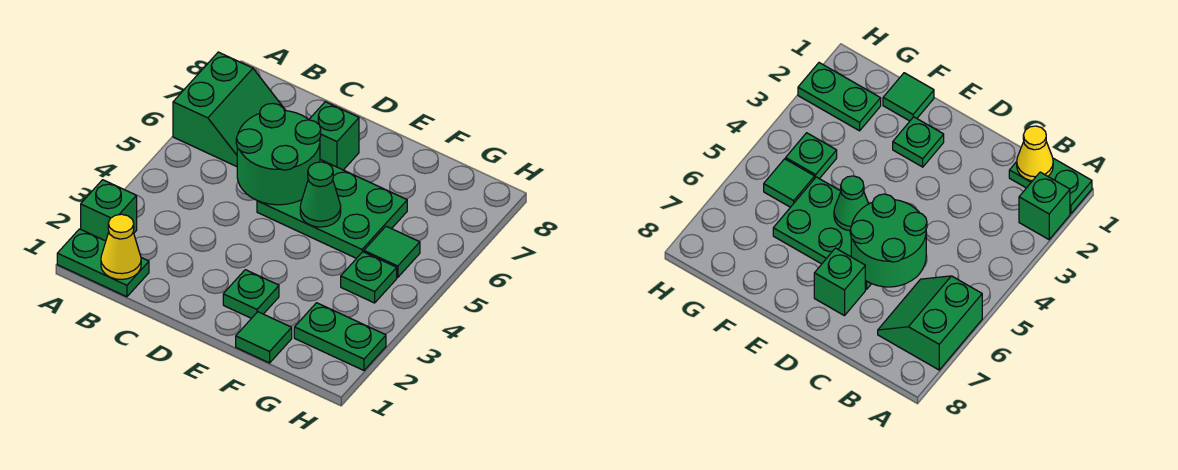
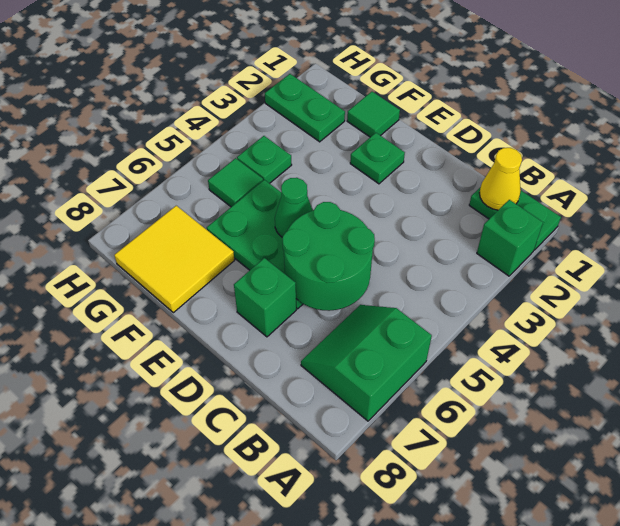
none -> yellow tile F7:G8 level 1

